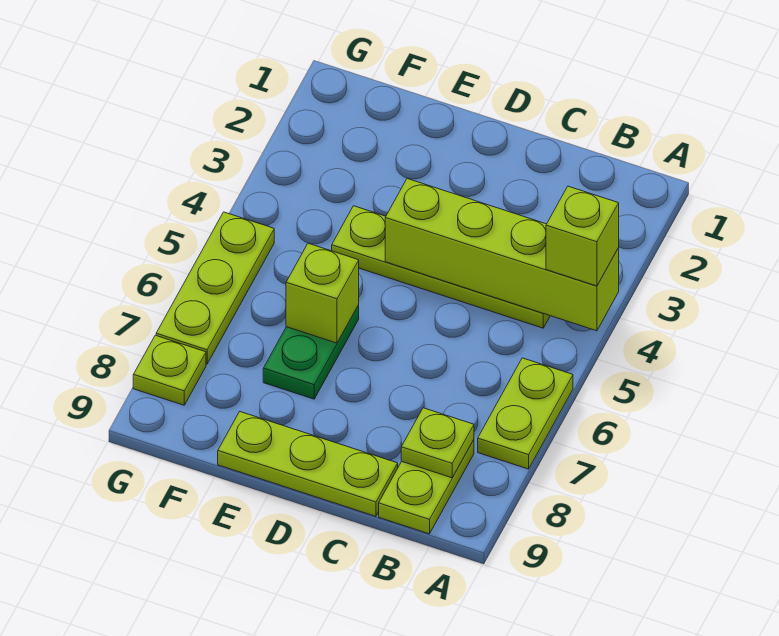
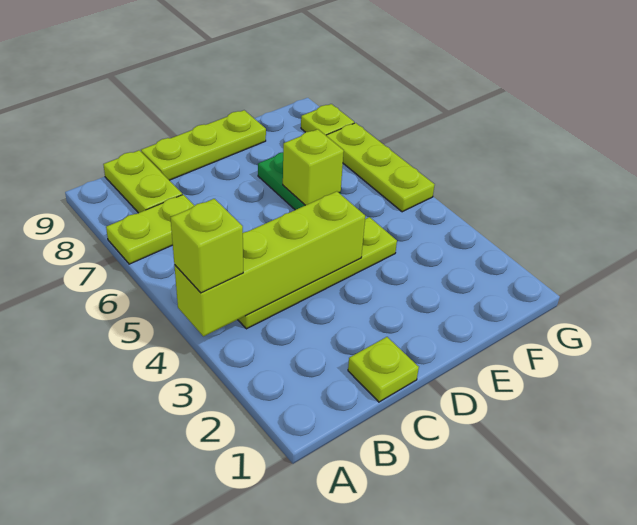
lime plate A6:A7 level 1 -> lime plate A7:B7 level 1
lime plate B8 level 2 -> lime plate C1 level 1

